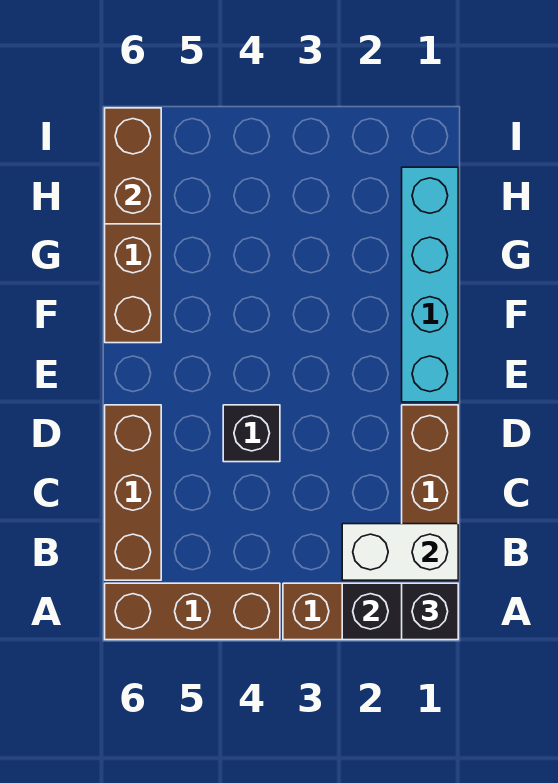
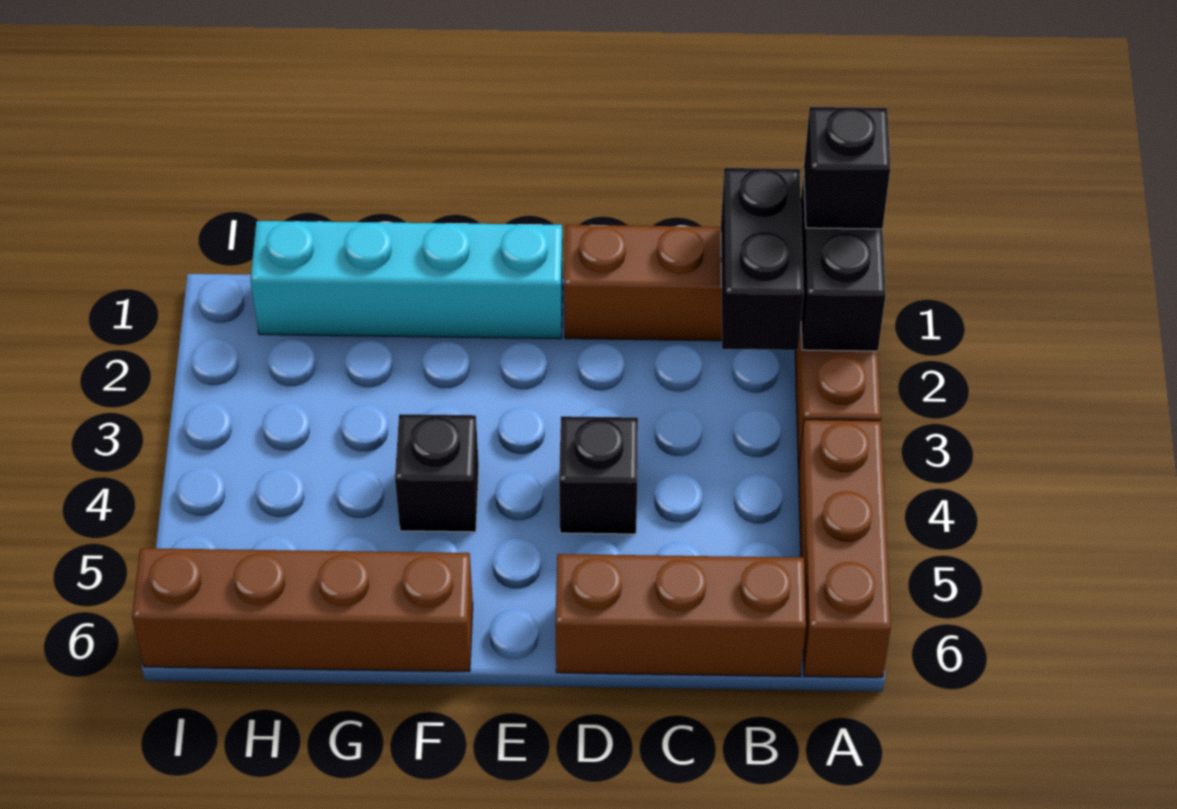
white brick B1:B2 level 2 -> black brick B1:B2 level 2
none -> black brick F4 level 1
brown brick H6:I6 level 2 -> none

